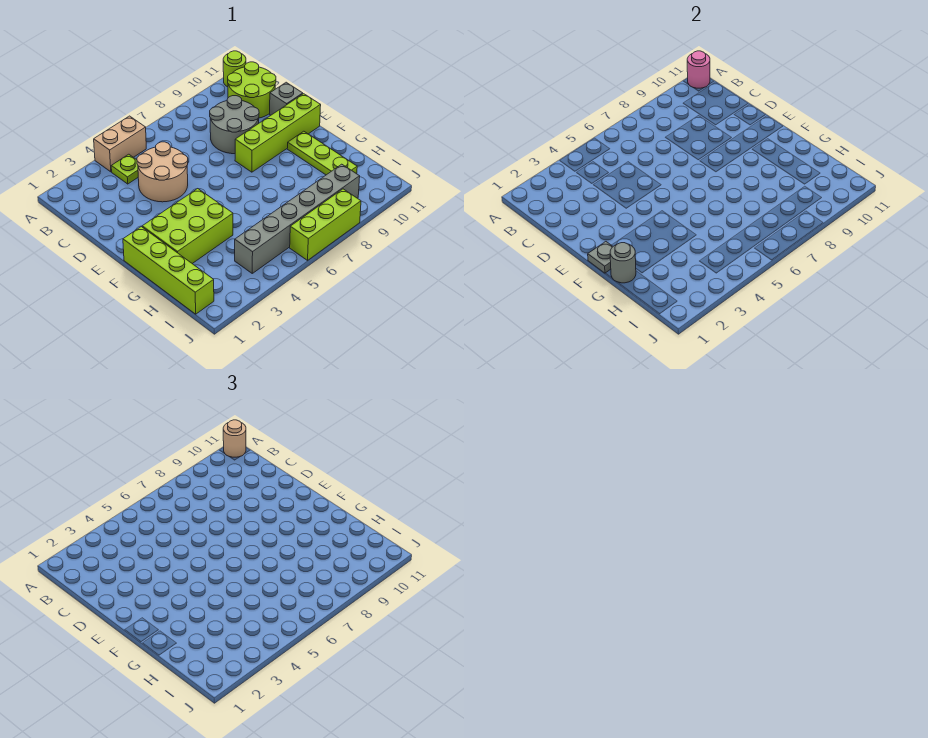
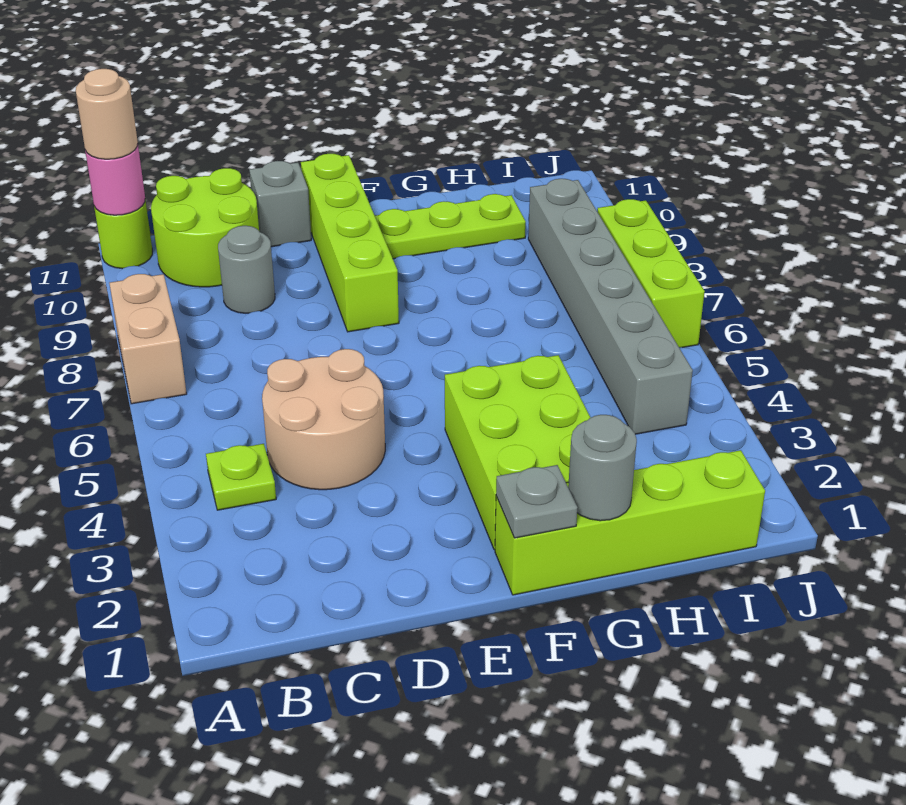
tan brick A4:A5 level 1 -> tan brick A7:A8 level 1
grey round brick C8:D9 level 1 -> grey round brick C9 level 1

